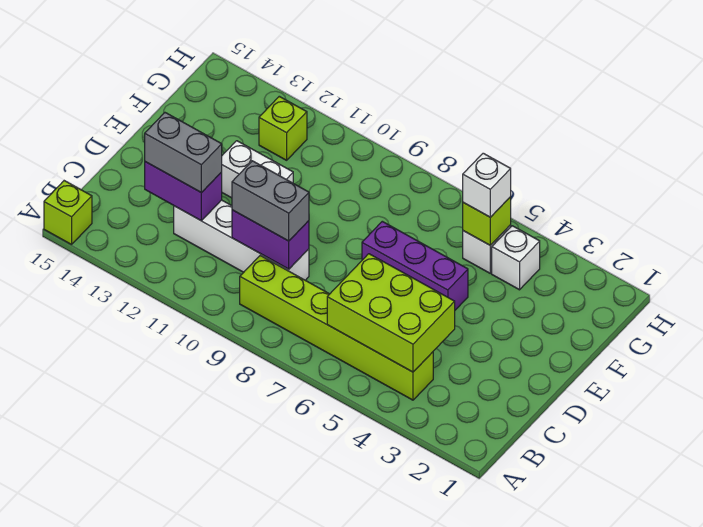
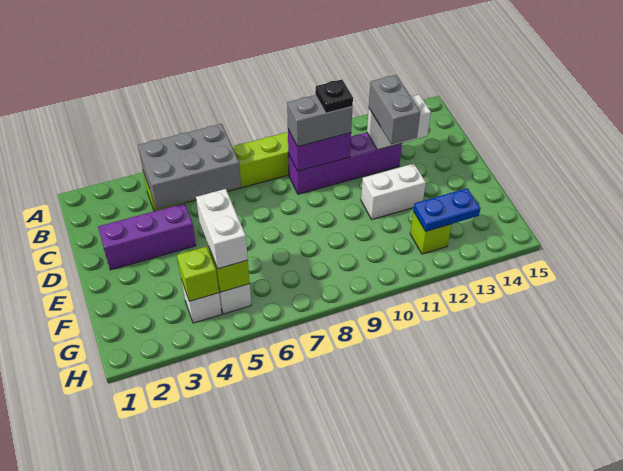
lime brick A15 level 1 -> lime brick G4 level 2
lime brick B4:C6 level 2 -> grey brick B4:C6 level 2
white brick C9:C12 level 1 -> purple brick C9:C12 level 1
none -> black plate C10 level 4
purple brick C12:C13 level 2 -> white brick C12:C13 level 2
grey brick C12:C13 level 3 -> grey brick C12:D12 level 3
purple brick E5:E7 level 1 -> purple brick D2:D4 level 1
white brick G5 level 3 -> white brick F5:G5 level 3
none -> blue plate G12:G13 level 2

